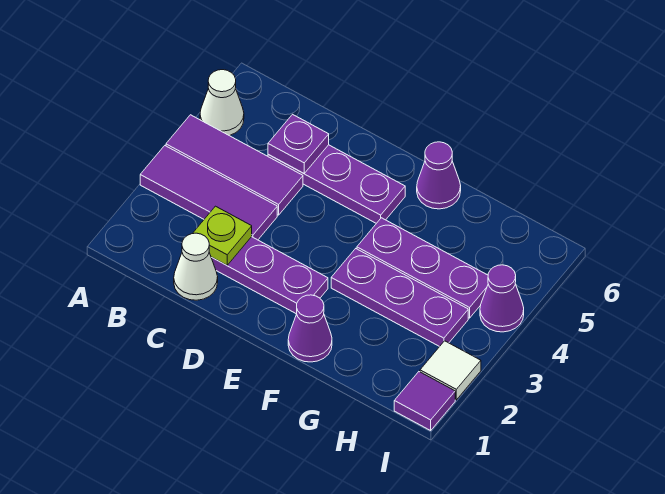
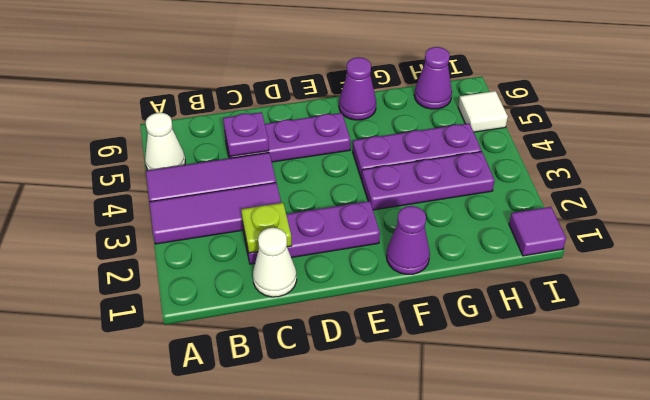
white tile I2 level 1 -> white tile I5 level 1
purple cone I4 level 1 -> purple cone H6 level 1

